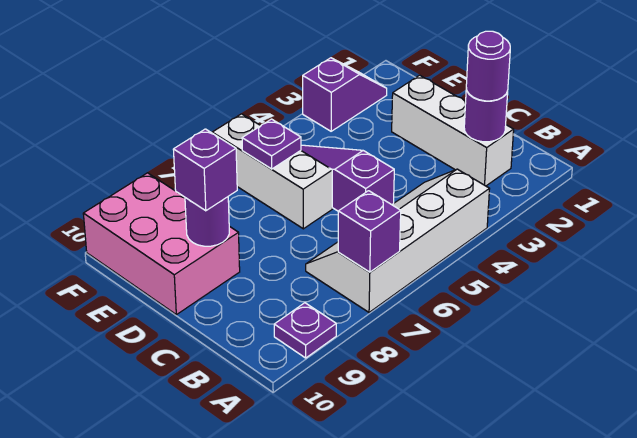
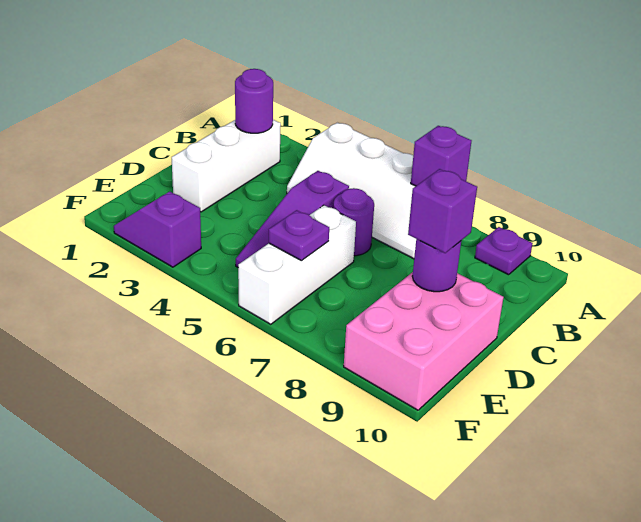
purple round brick B2 level 3 -> purple round brick C6 level 1

